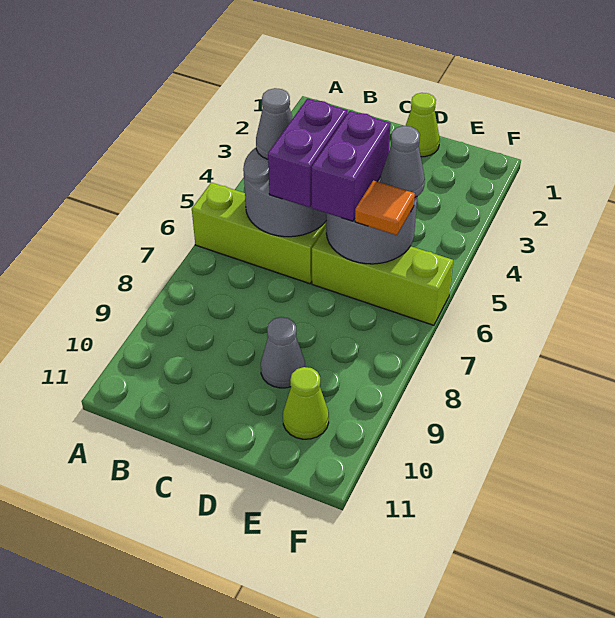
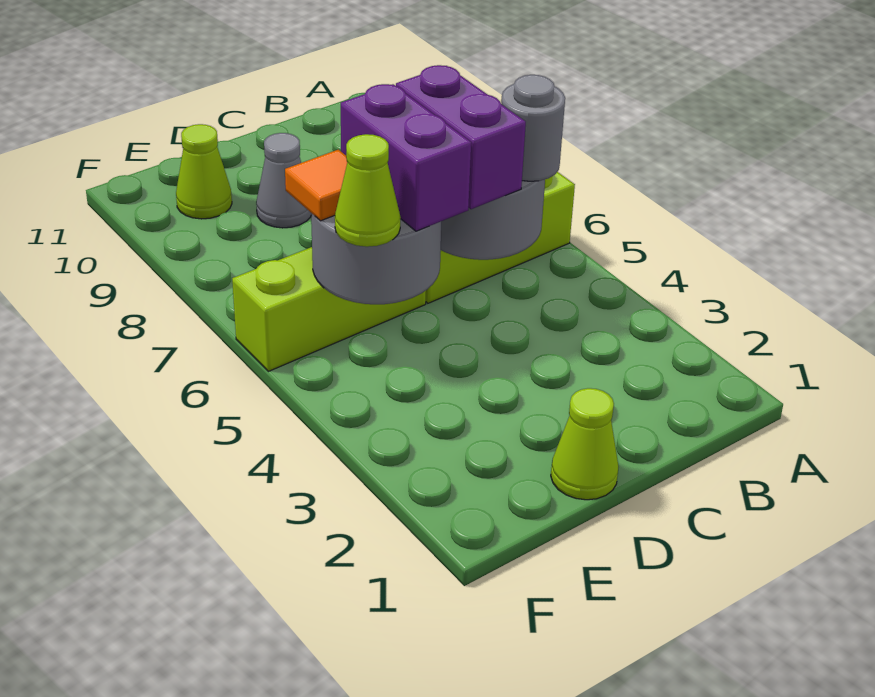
grey cone B5 level 3 -> grey round brick B5 level 3
grey cone E5 level 3 -> lime cone E5 level 3

